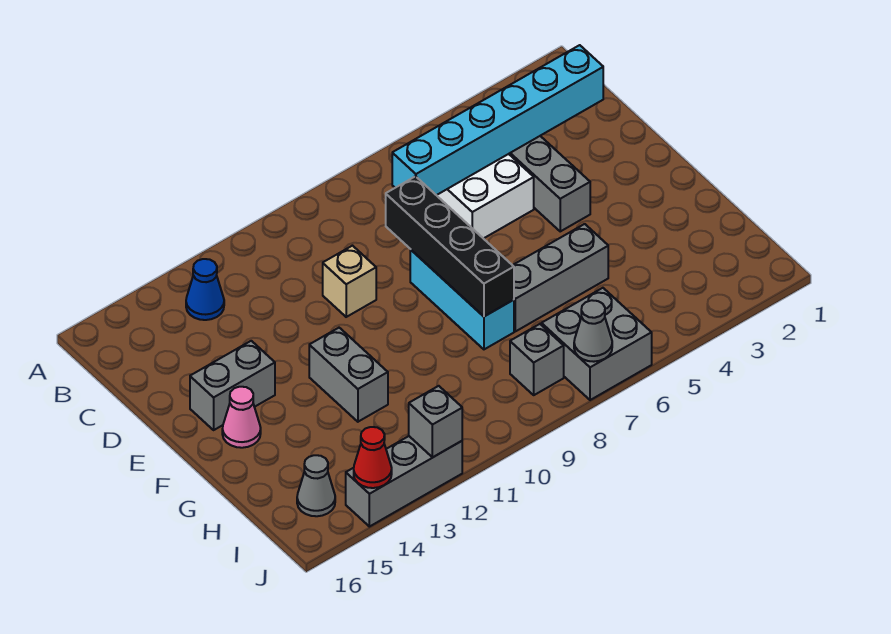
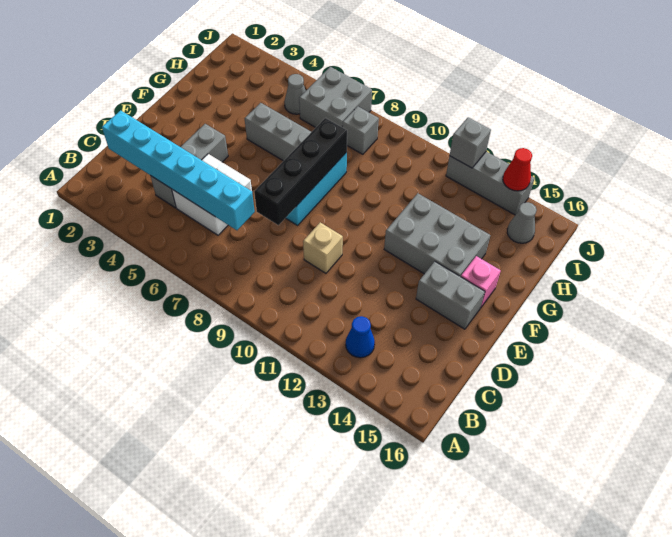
grey brick F12:G12 level 1 -> grey brick F12:G14 level 1
pink cone F15 level 1 -> pink brick F15 level 1
grey cone J7 level 2 -> grey cone I5 level 1

